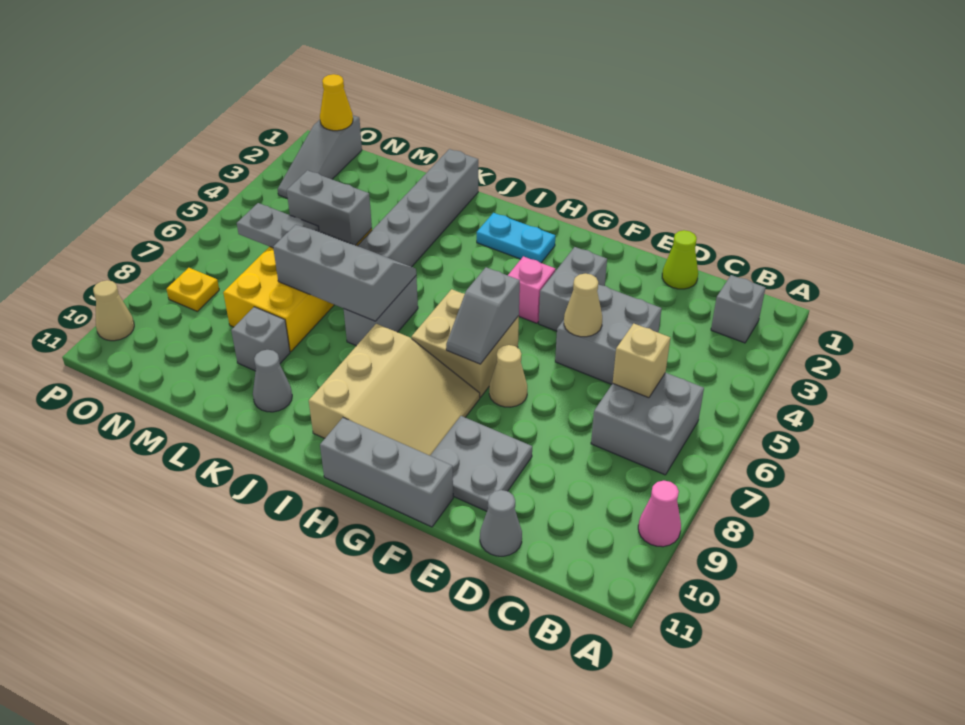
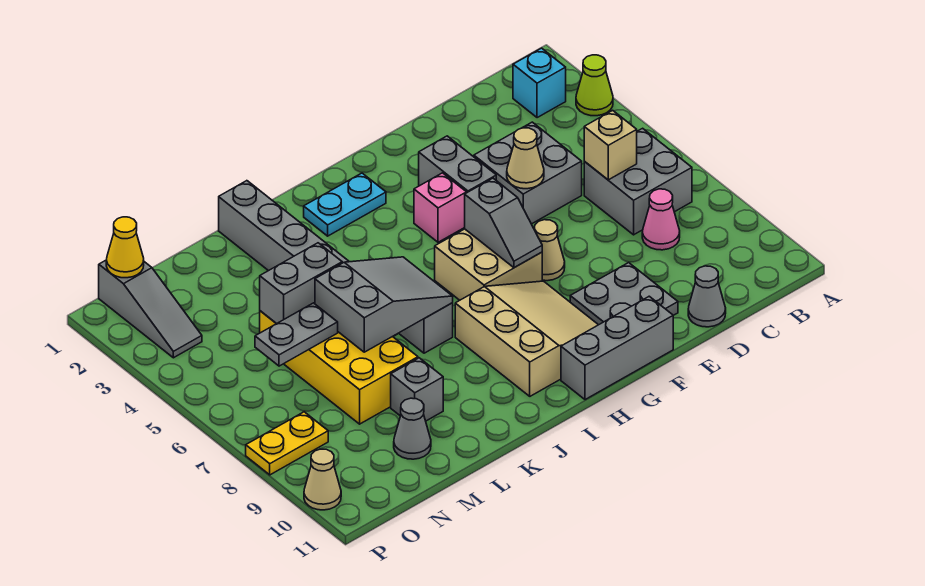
pink cone A9 level 1 -> pink cone C8 level 1
grey brick B2 level 1 -> cyan brick B2 level 1
lime cone D1 level 1 -> lime cone A3 level 1
grey slope J6:L7 level 2 top 7 -> grey slope J6:L7 level 2 top L
grey cone K10 level 1 -> grey cone M10 level 1
yellow plate O8 level 1 -> yellow plate O8:P8 level 1

